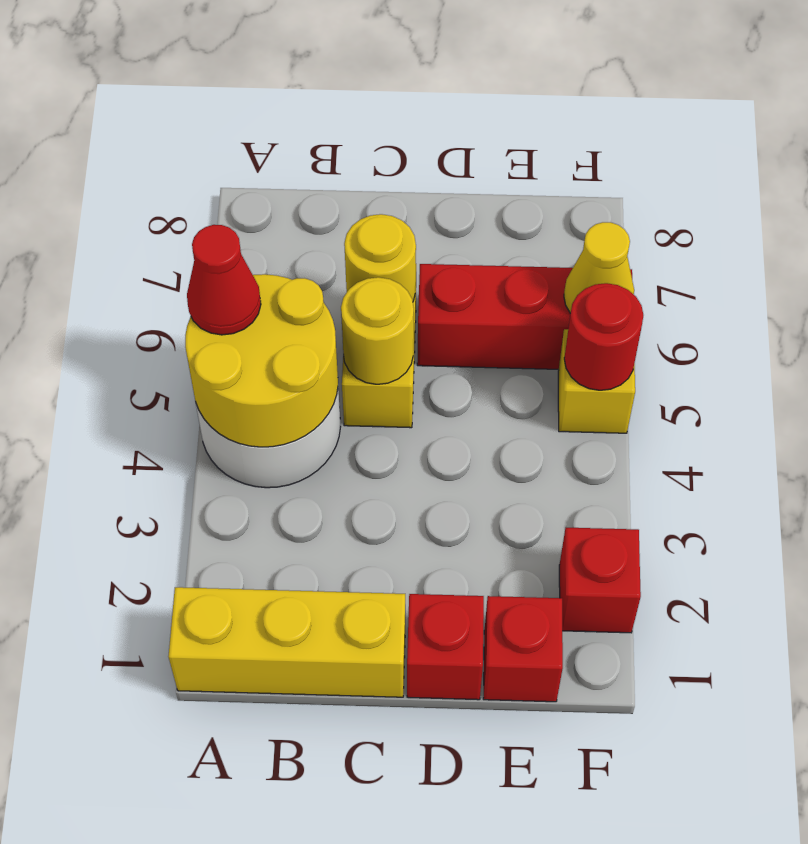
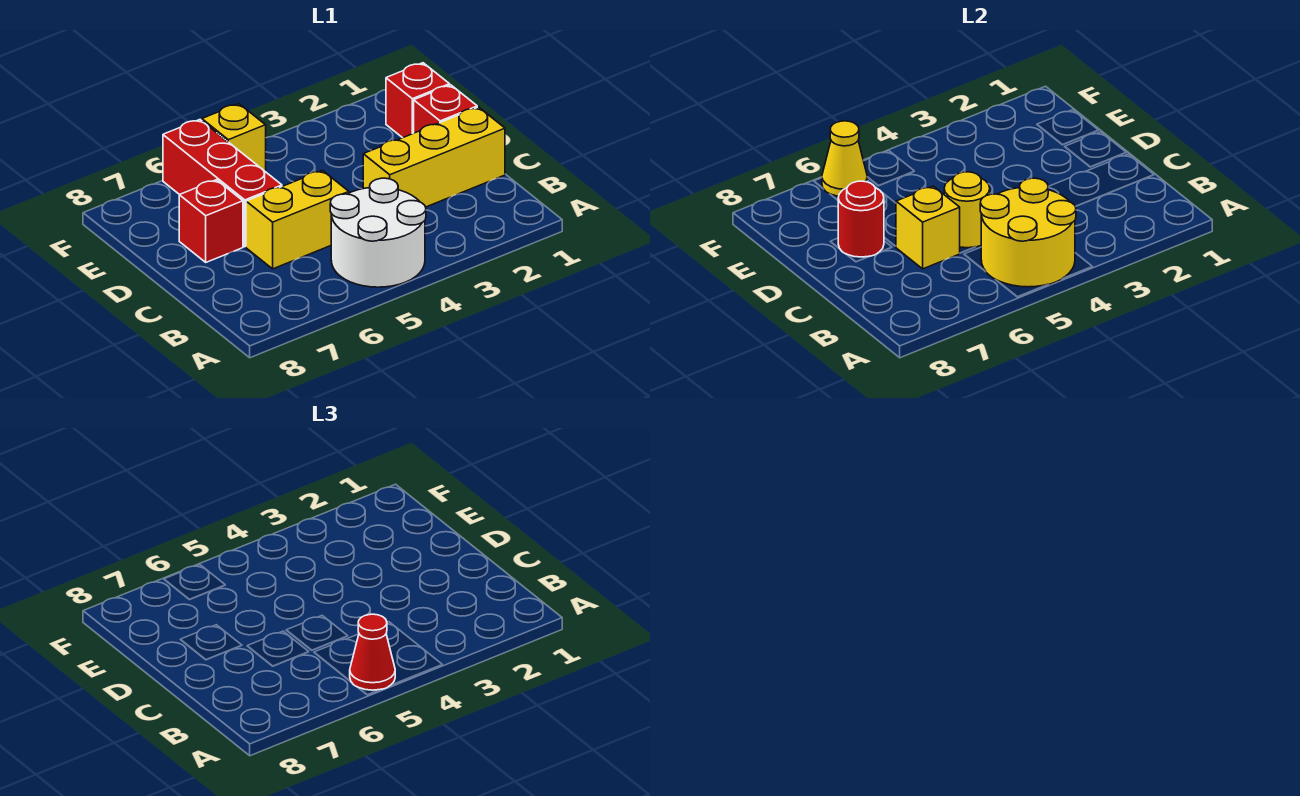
yellow brick A1:C1 level 1 -> yellow brick C1:C3 level 1
yellow round brick C6 level 2 -> yellow brick C6 level 2
red brick F2 level 1 -> red brick D7 level 1
red round brick F5 level 2 -> red round brick D7 level 2

